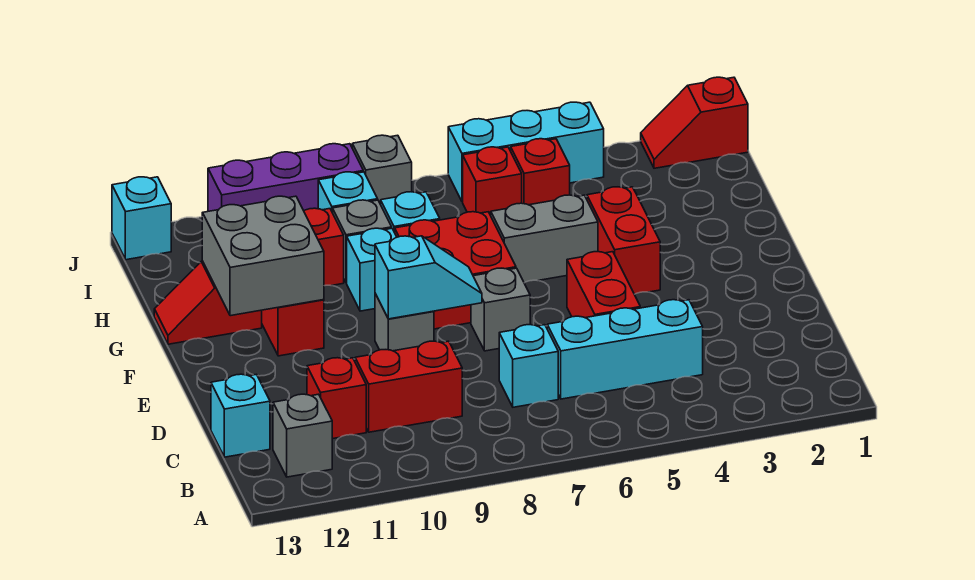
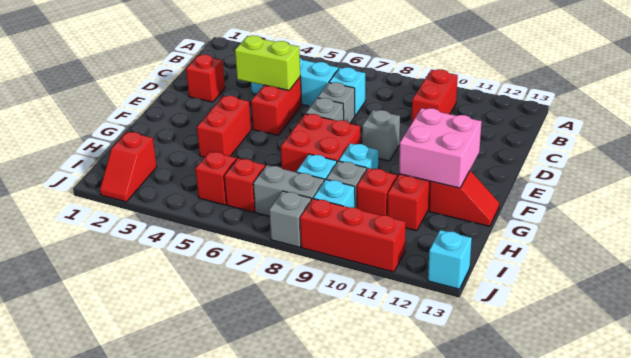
grey brick B12 level 1 -> grey brick D7 level 1
red brick C9:C10 level 1 -> red brick B10:C10 level 1
red brick C11 level 1 -> red brick D2 level 1
cyan brick C13 level 1 -> none
none -> lime brick D4:D5 level 2
cyan slope E8:E9 level 2 top 9 -> none
grey brick F11:G12 level 2 -> pink brick F11:G12 level 2
grey brick G5:G6 level 1 -> grey brick I7:I8 level 1
red slope J1:J2 level 1 top 1 -> red slope I2:J2 level 1 top I
cyan brick J4:J6 level 1 -> none
purple brick J9:J11 level 1 -> red brick J9:J11 level 1

